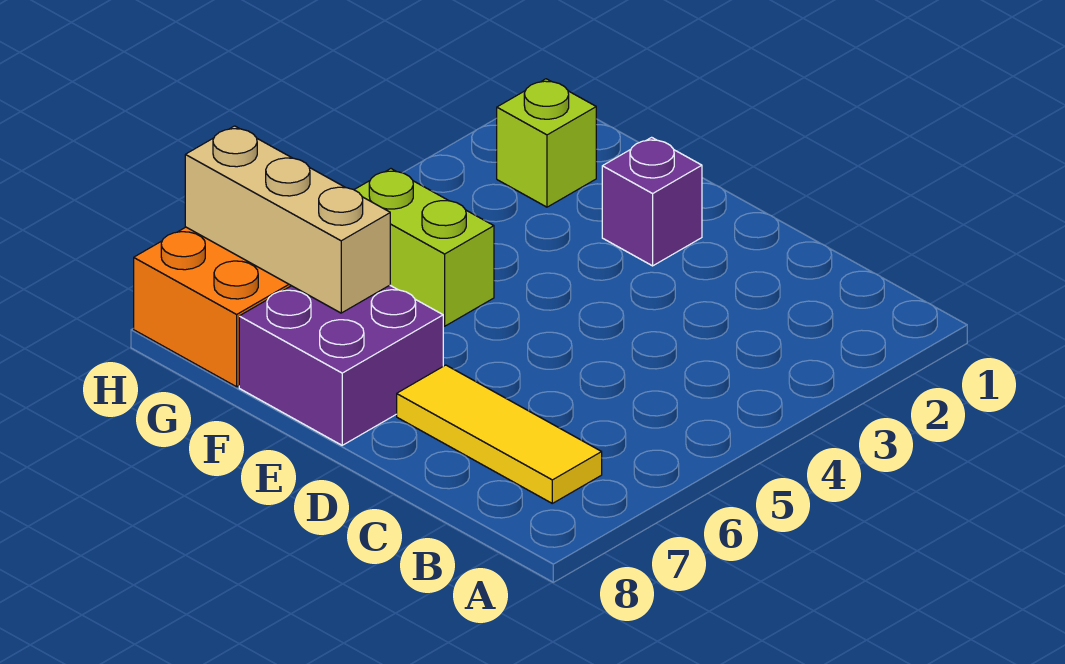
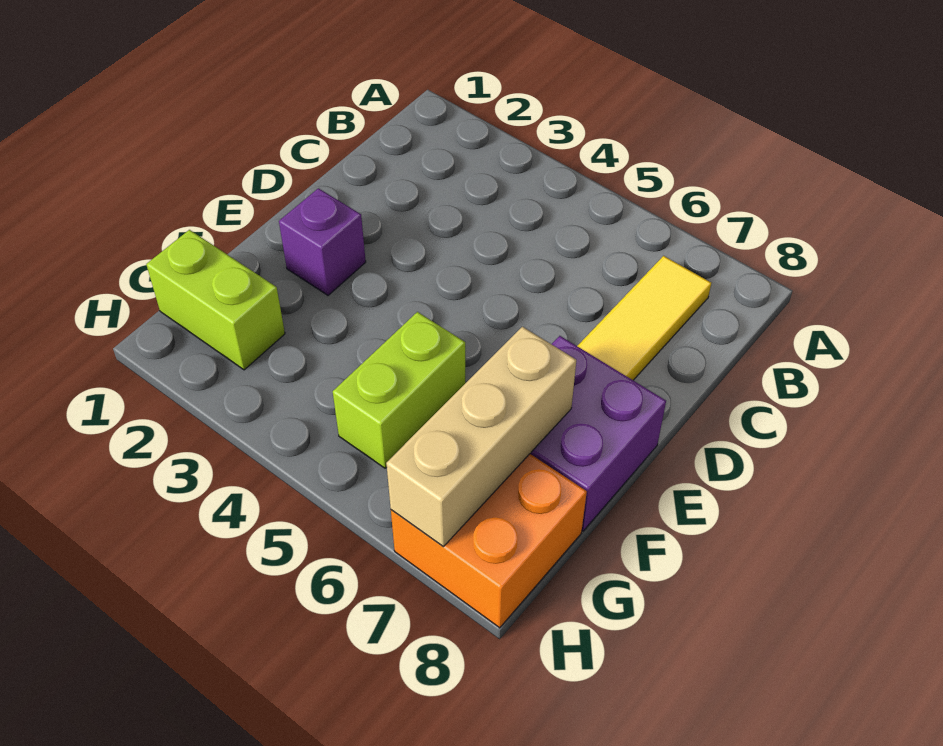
lime brick G2 level 1 -> lime brick G1:G2 level 1

